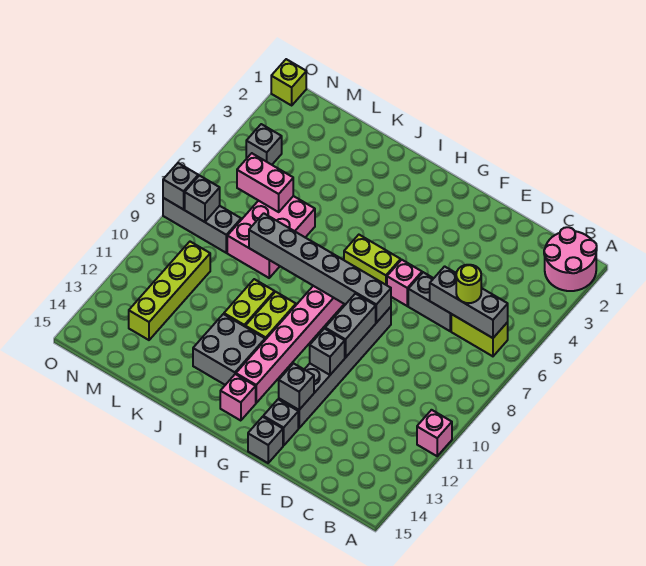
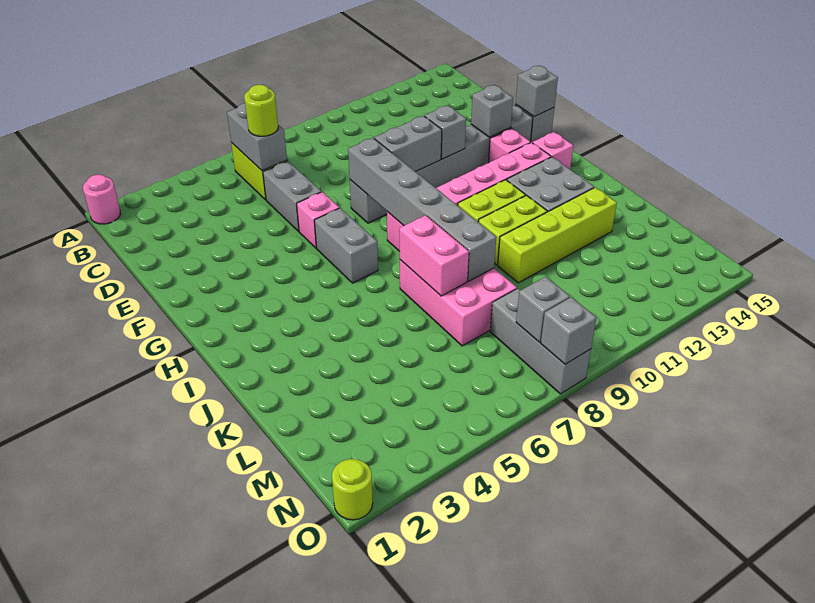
pink round brick A1:B2 level 1 -> pink round brick A1 level 1
pink brick A11 level 1 -> pink brick G13 level 1
grey brick B6:D6 level 2 -> grey brick B6:C6 level 2
lime brick G6:H6 level 1 -> grey brick G6:H6 level 1
pink brick K6:L8 level 1 -> pink brick J7:L8 level 1
pink brick L6:M6 level 2 -> pink brick J7:K7 level 2
lime brick M10:M13 level 1 -> lime brick K10:K13 level 1
grey brick N4 level 1 -> grey brick F15 level 2
lime brick O1 level 1 -> lime round brick O1 level 1

